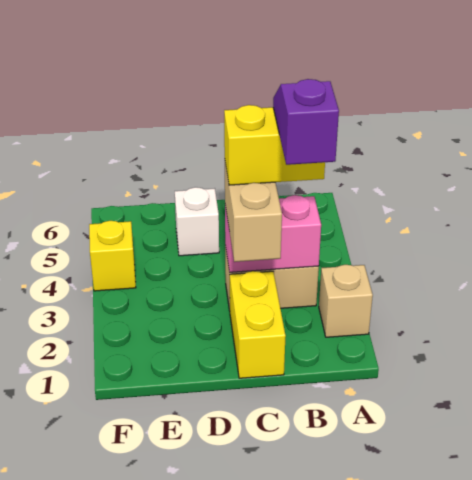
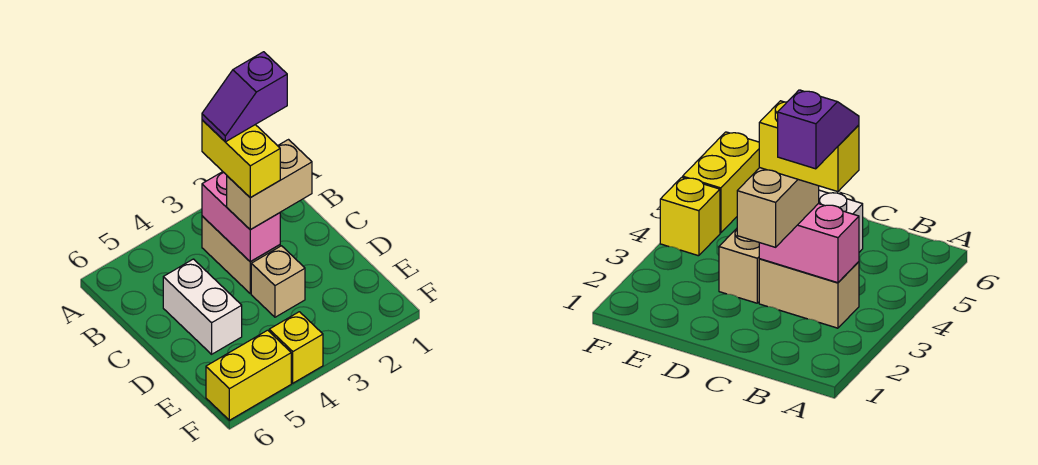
tan brick A2 level 1 -> tan brick D3 level 1
yellow brick C1:C2 level 1 -> yellow brick F5:F6 level 1
white brick D5 level 1 -> white brick C5:D5 level 1

